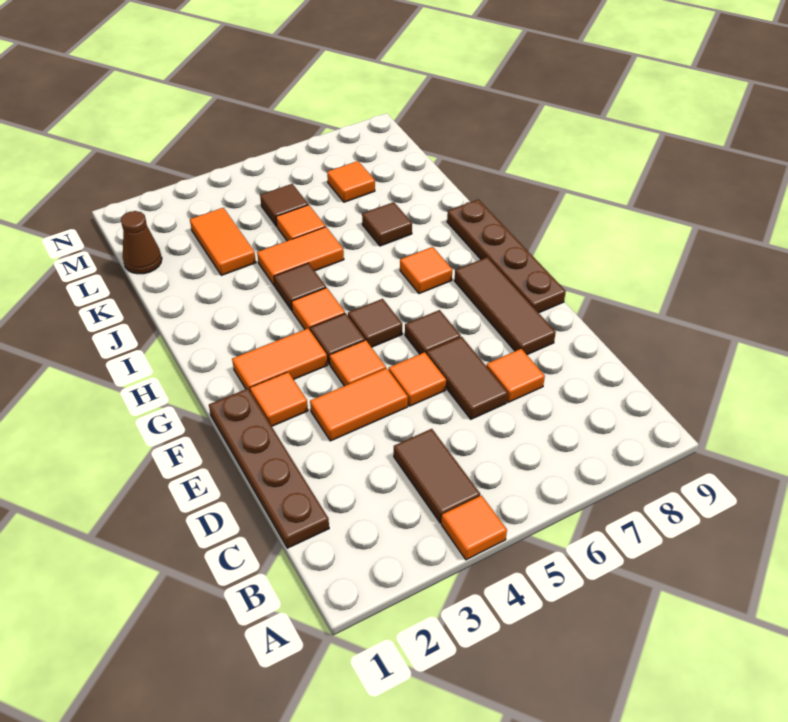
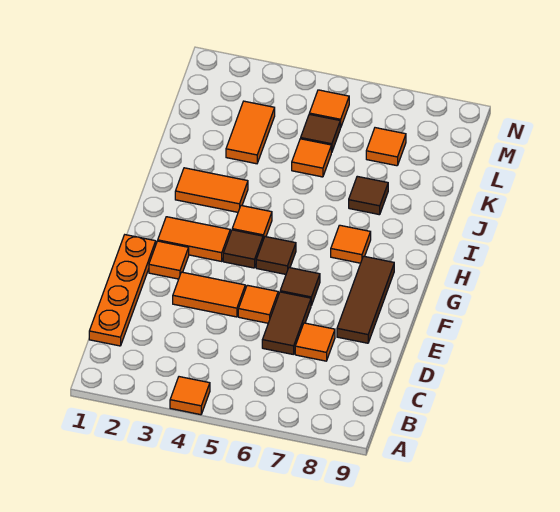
brown tile B4:C4 level 1 -> none
brown plate C1:F1 level 1 -> orange plate C1:F1 level 1
orange tile F4 level 1 -> orange tile M5 level 1
brown plate F9:I9 level 1 -> none
brown tile I4 level 1 -> none
orange tile J4:J5 level 1 -> orange tile I2:I3 level 1
brown cone L1 level 1 -> none

